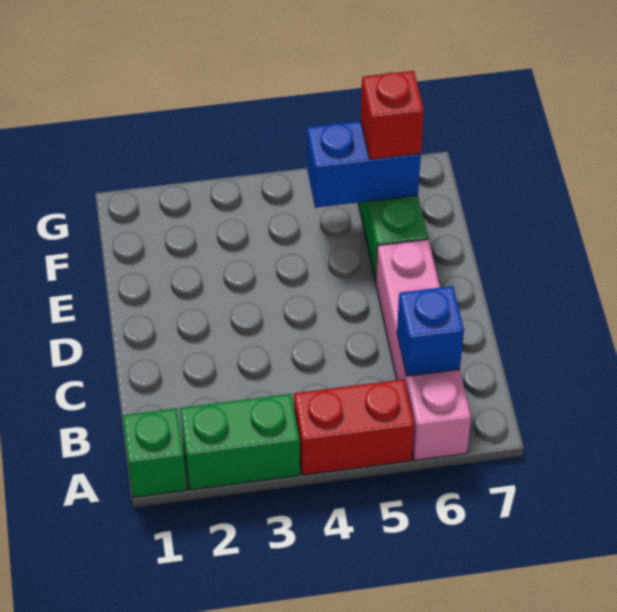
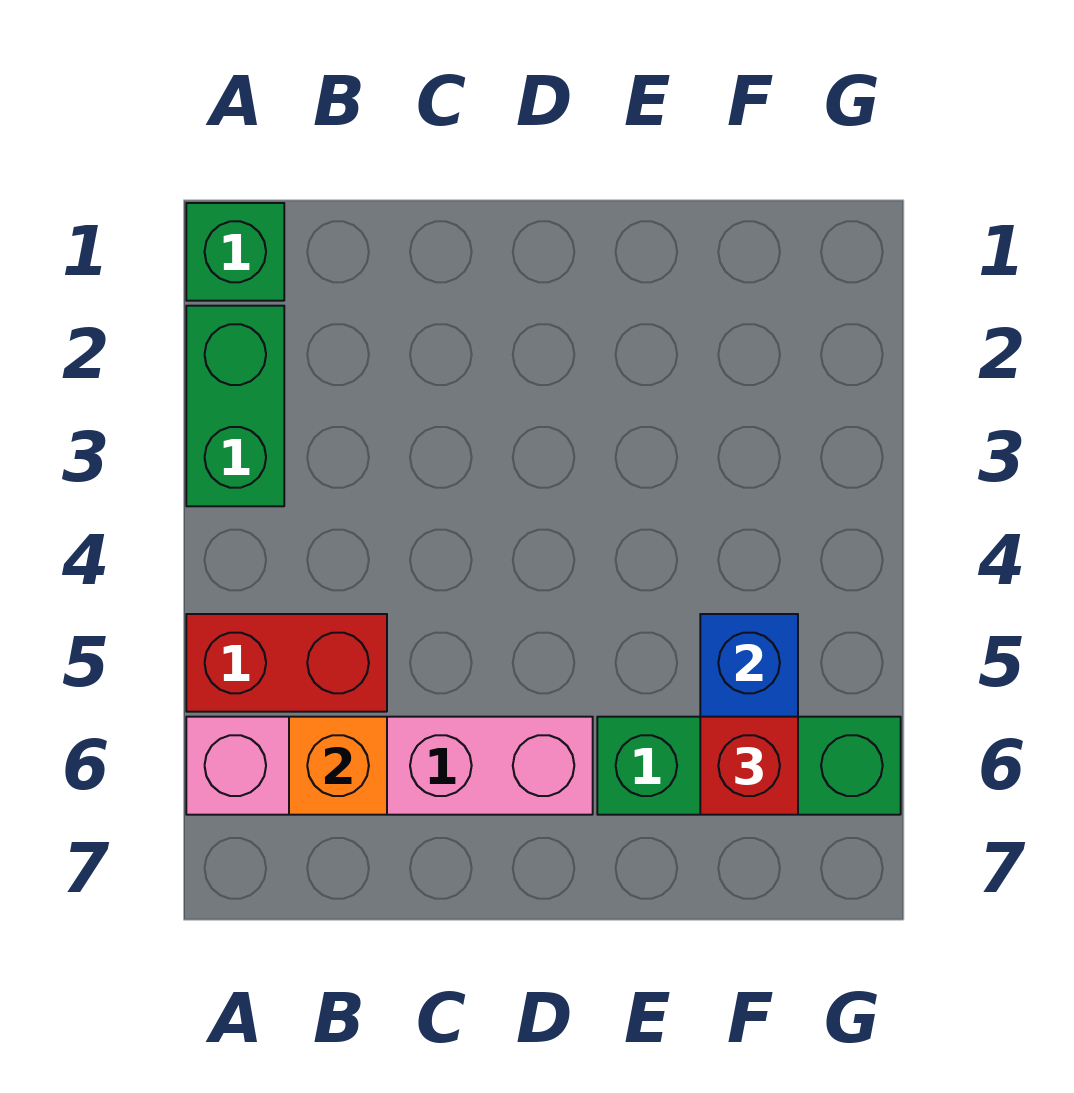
red brick A4:A5 level 1 -> red brick A5:B5 level 1
blue brick B6 level 2 -> orange brick B6 level 2

